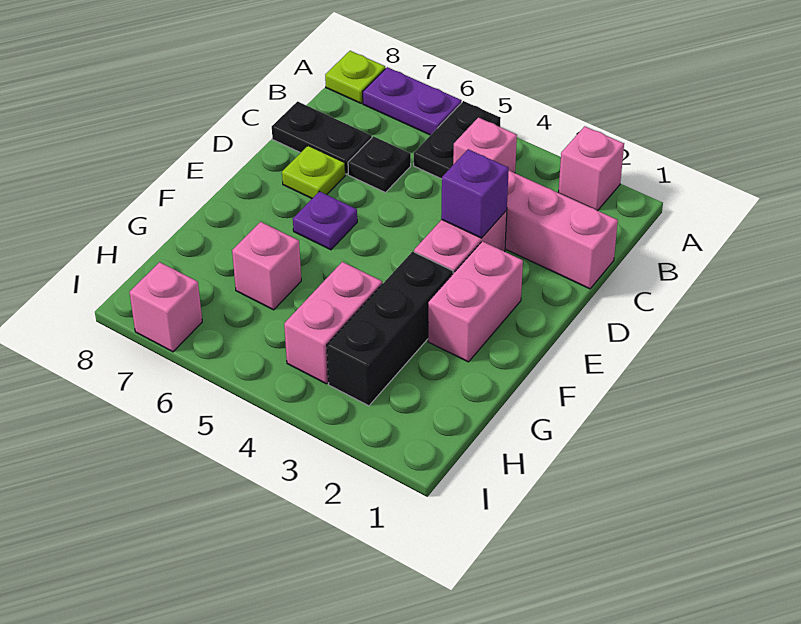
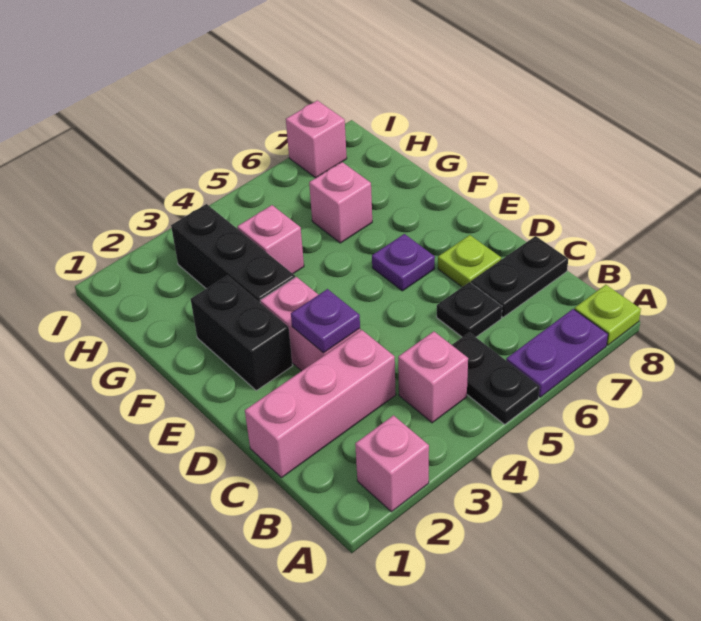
purple brick D3 level 2 -> purple plate D3 level 2
pink brick E2:F2 level 1 -> black brick E2:F2 level 1
pink brick G4:H4 level 1 -> pink brick G4 level 1

